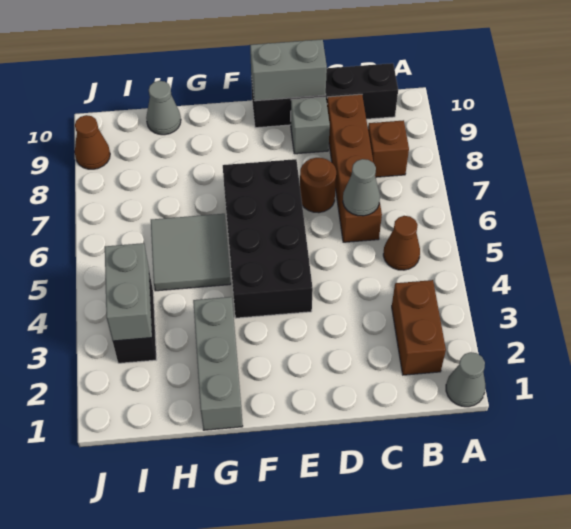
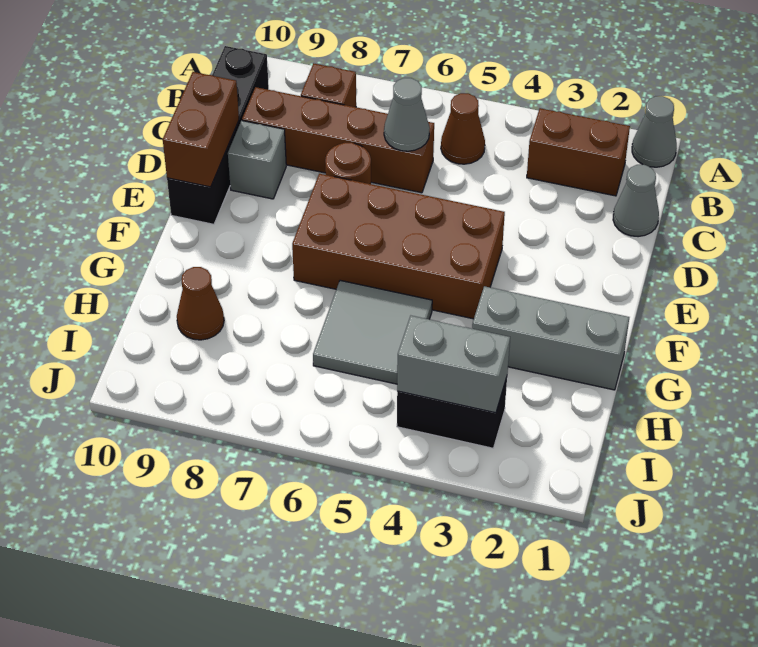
grey brick D10:E10 level 2 -> brown brick D10:E10 level 2
black brick E4:F7 level 1 -> brown brick E4:F7 level 1
grey cone H10 level 1 -> grey cone C1 level 1
brown cone J9 level 1 -> brown cone H9 level 1

